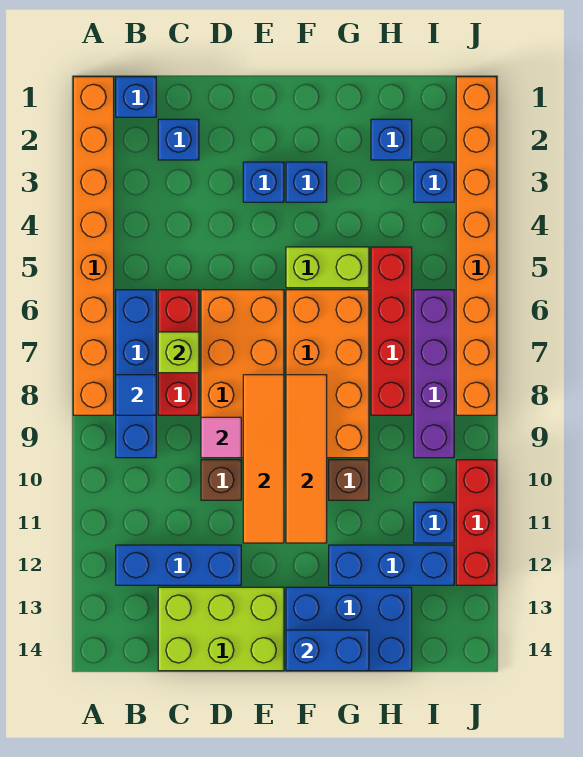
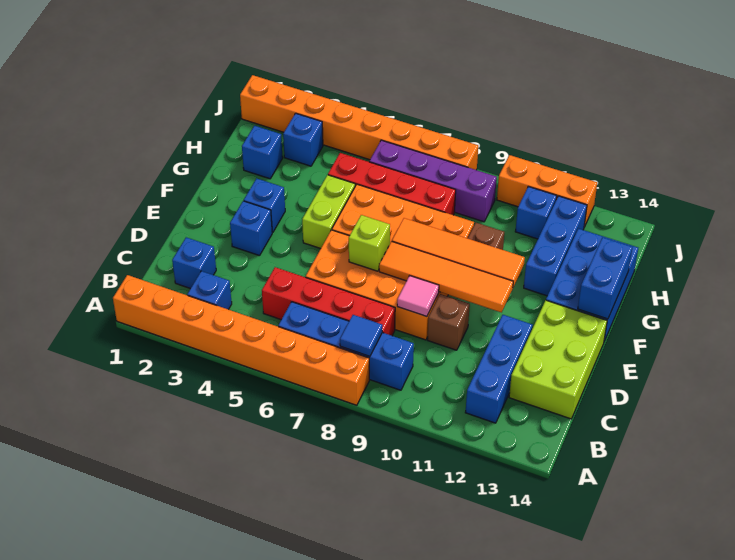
blue brick B1 level 1 -> blue brick B3 level 1
red brick C6:C8 level 1 -> red brick C5:C8 level 1
lime brick C7 level 2 -> lime brick E7 level 2
red brick J10:J12 level 1 -> orange brick J10:J12 level 1

